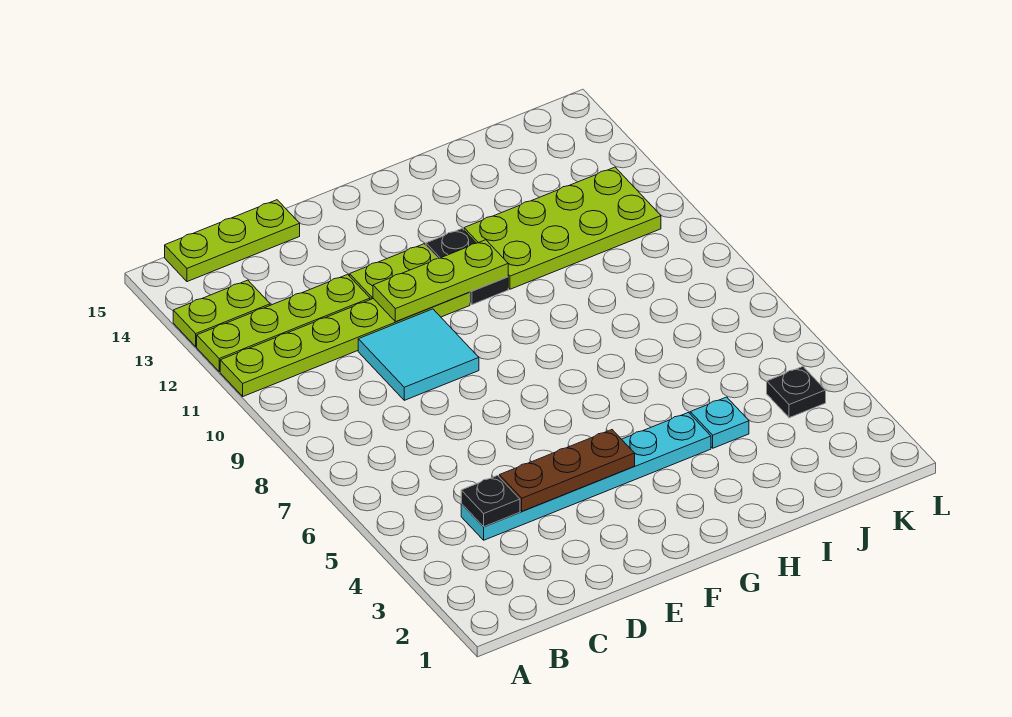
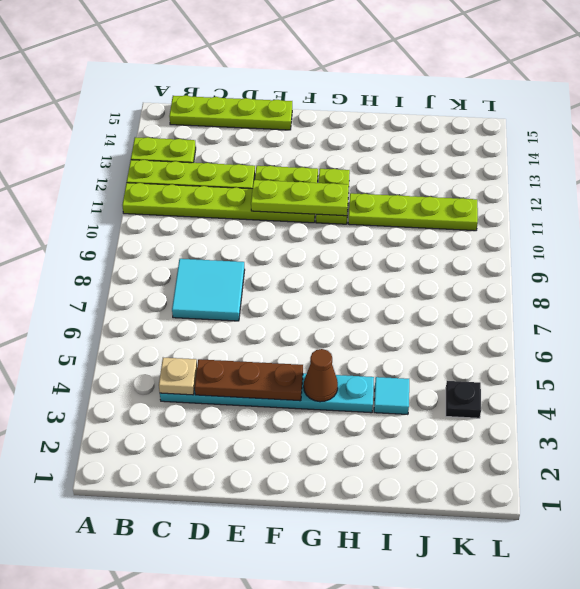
lime plate B15:D15 level 1 -> lime plate B15:E15 level 1
black plate C4 level 2 -> tan plate C4 level 2
cyan tile D9:E10 level 1 -> cyan tile C7:D8 level 1
none -> brown cone G4 level 2
black plate G11:G12 level 1 -> lime plate G11:G12 level 1
lime plate H11:K12 level 1 -> lime plate H11:K11 level 1
cyan plate I4 level 1 -> cyan tile I4 level 1

